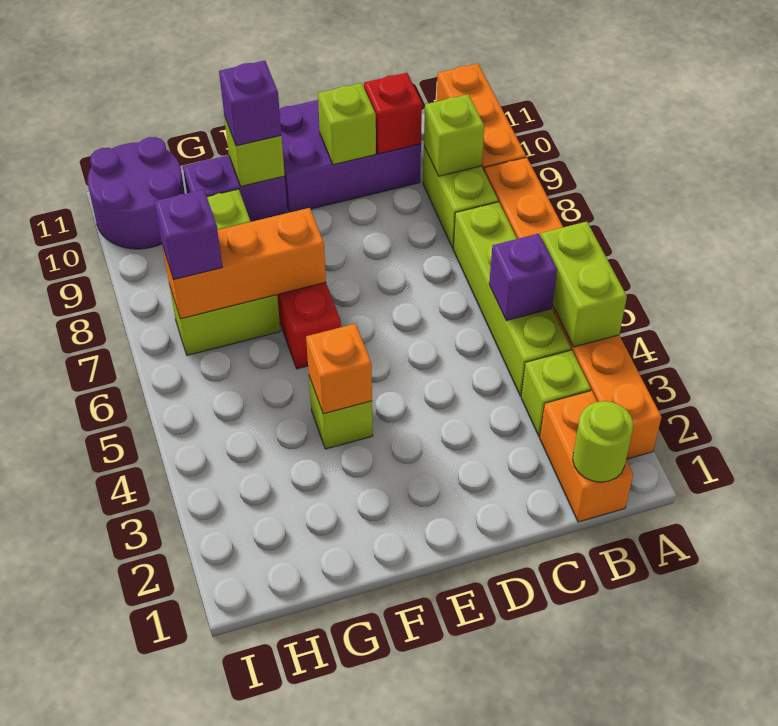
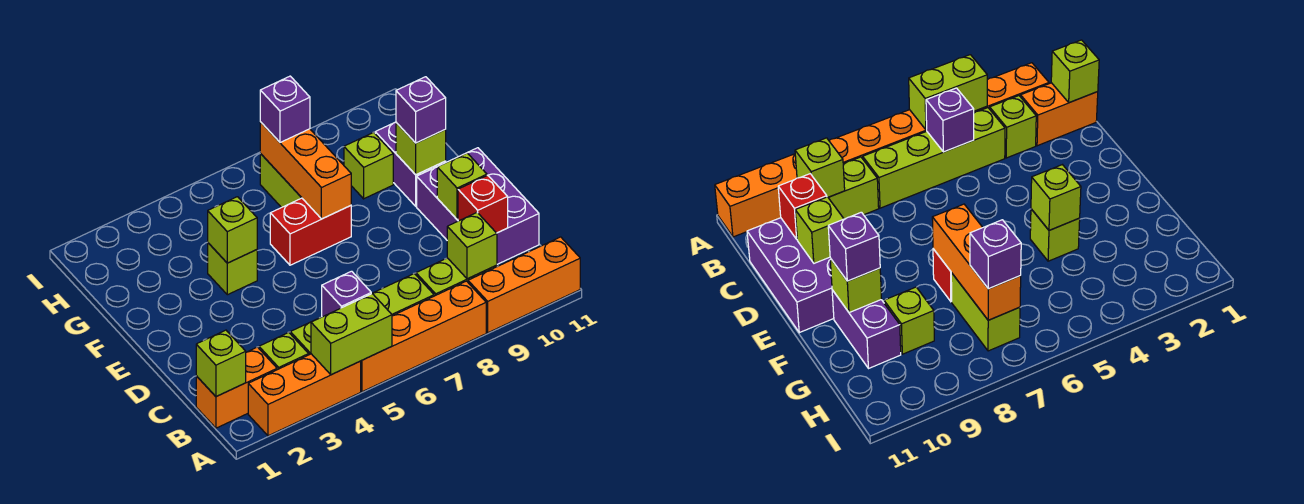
lime round brick B1 level 2 -> lime brick B1 level 2
orange brick F4 level 2 -> lime brick F4 level 2
purple round brick H10:I11 level 1 -> none

